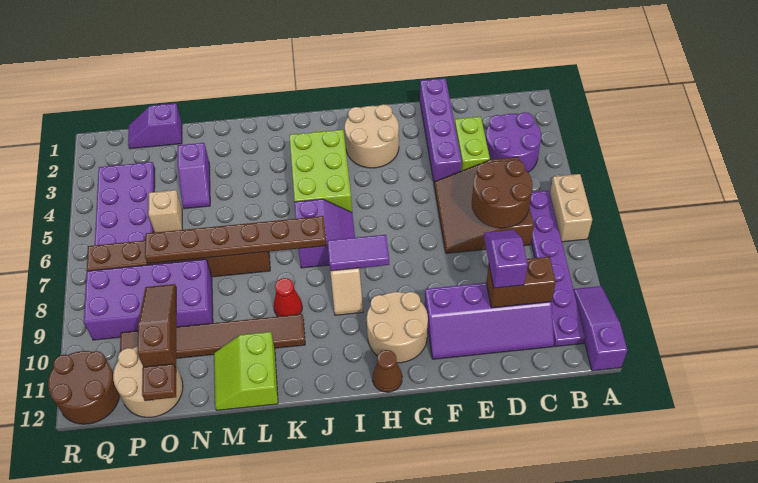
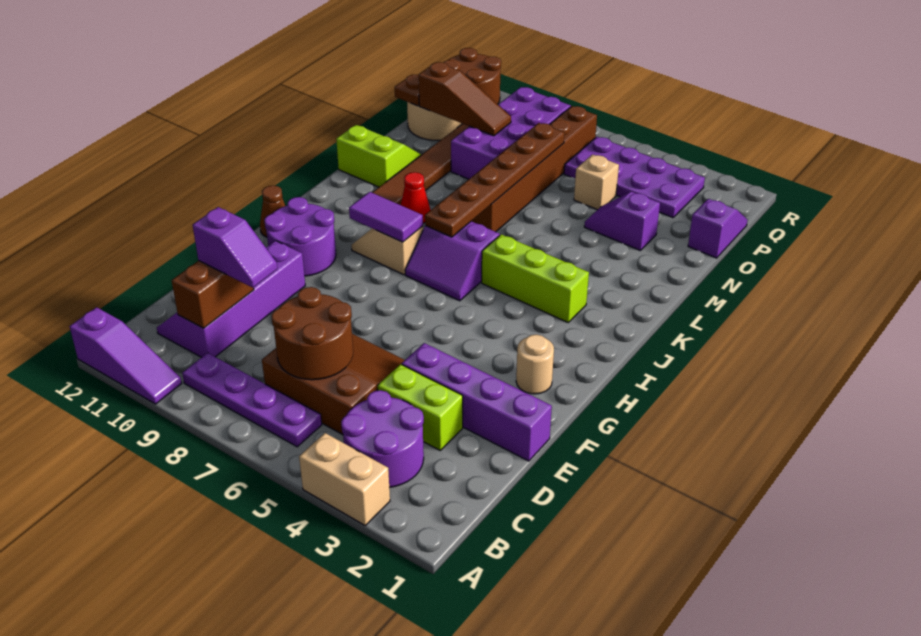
tan brick A6:A7 level 1 -> tan brick A3:A4 level 1
purple plate B6:B11 level 1 -> purple plate B6:B9 level 1
tan round brick G2:H3 level 1 -> tan round brick G2 level 1
tan round brick G10:H11 level 1 -> purple round brick G10:H11 level 1
purple tile H8:I8 level 2 -> purple tile I8:I9 level 2
lime brick I3:J5 level 1 -> lime brick J3:J5 level 1

